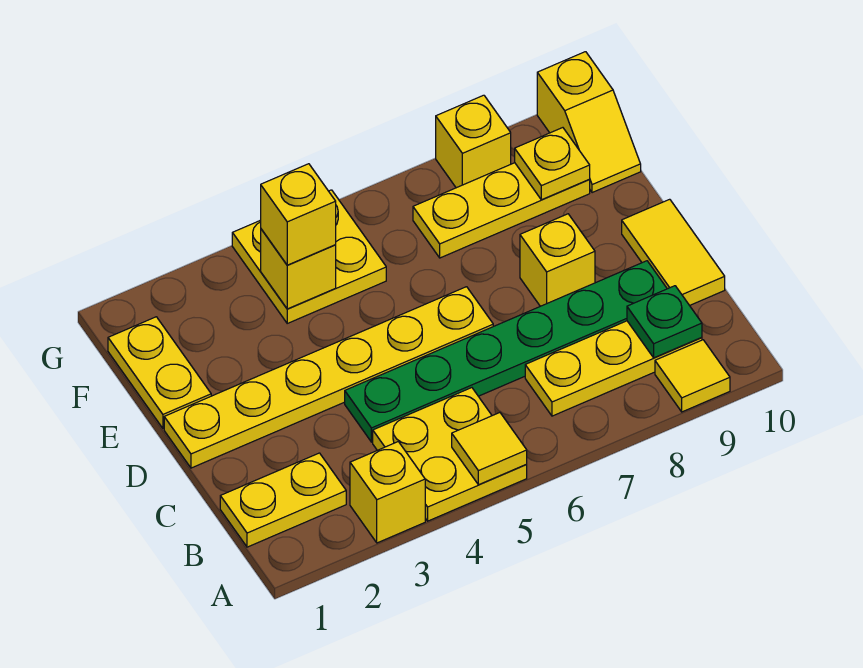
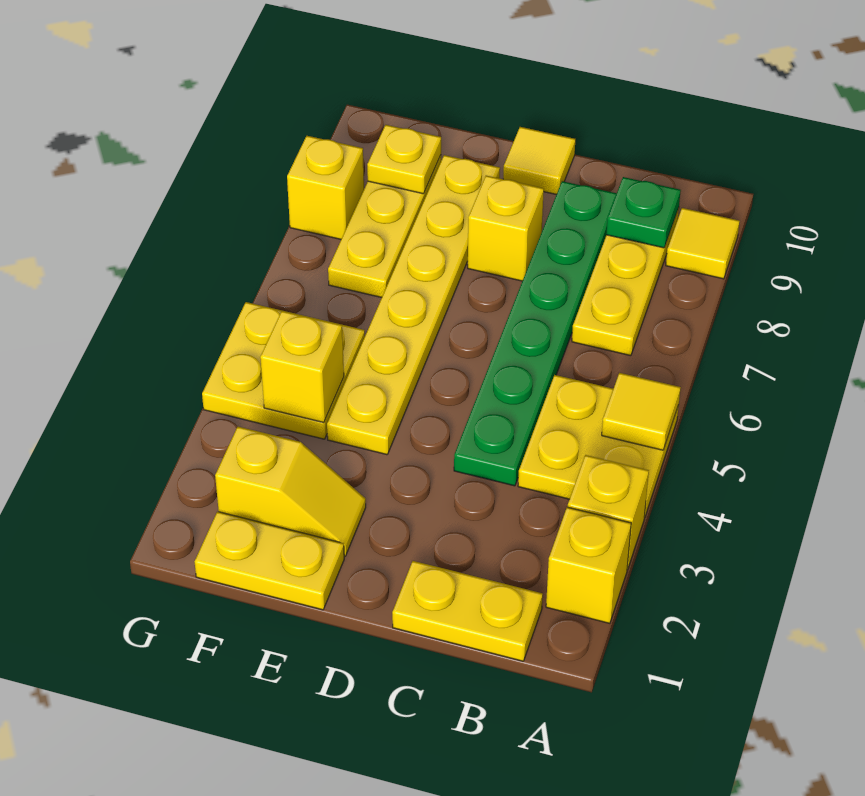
yellow plate B1:B2 level 1 -> yellow plate B1:C1 level 1
yellow tile C10:D10 level 1 -> yellow tile D10 level 1
yellow plate D1:D6 level 1 -> yellow plate E4:E9 level 1
yellow brick F4 level 3 -> yellow brick A2 level 1
yellow slope F10:G10 level 1 top G -> yellow slope E2:F2 level 1 top F

